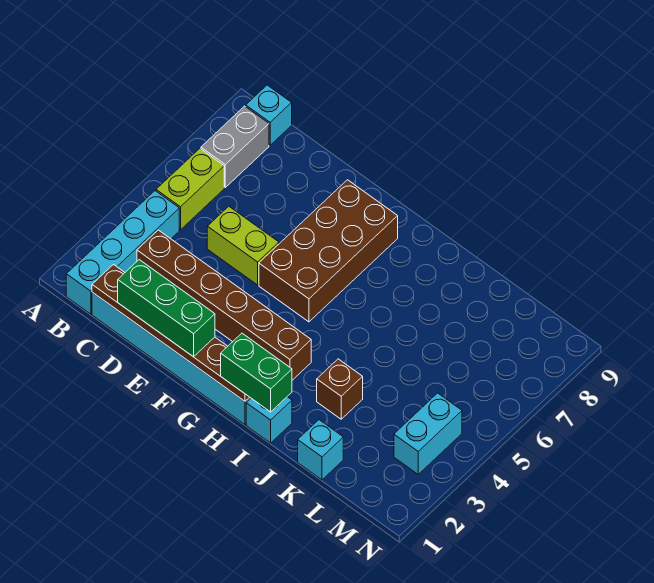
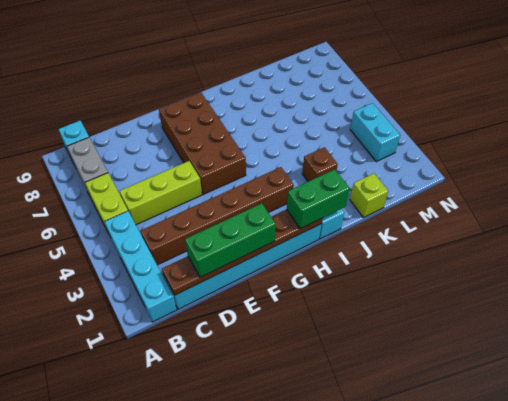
lime brick D5:E5 level 1 -> lime brick C5:E5 level 1
cyan brick K1 level 1 -> lime brick K1 level 1

